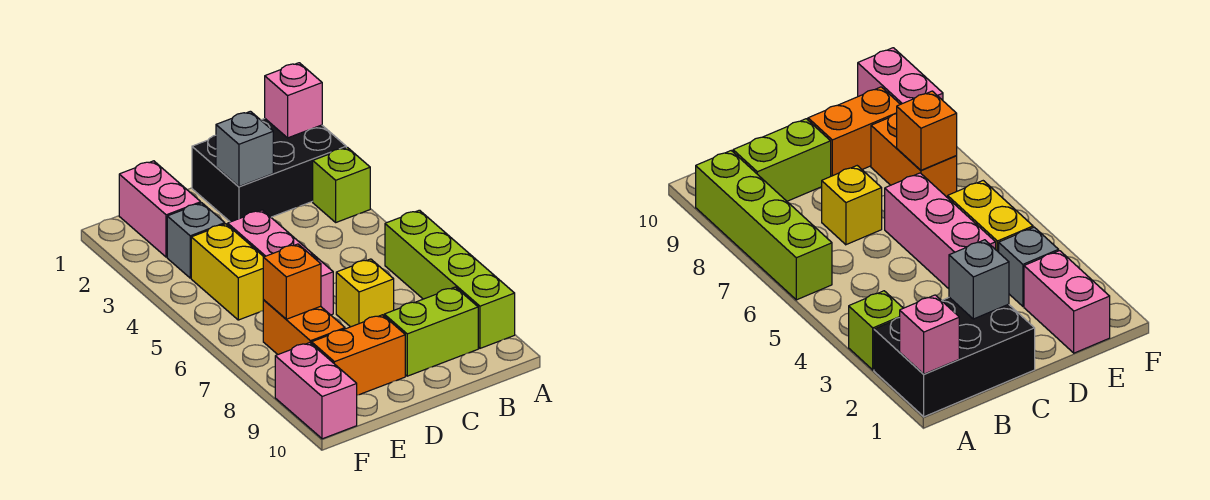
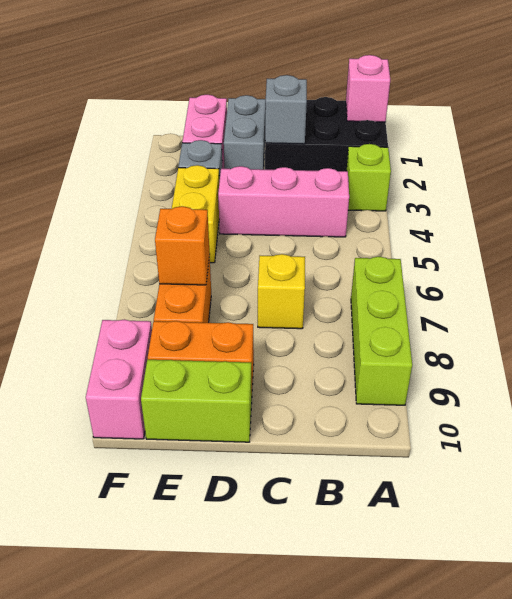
lime brick A6:A9 level 1 -> lime brick A7:A9 level 1
lime brick B9:C9 level 1 -> lime brick D10:E10 level 1
none -> grey brick D1:D2 level 1
pink brick D4:D6 level 1 -> pink brick B4:D4 level 1

